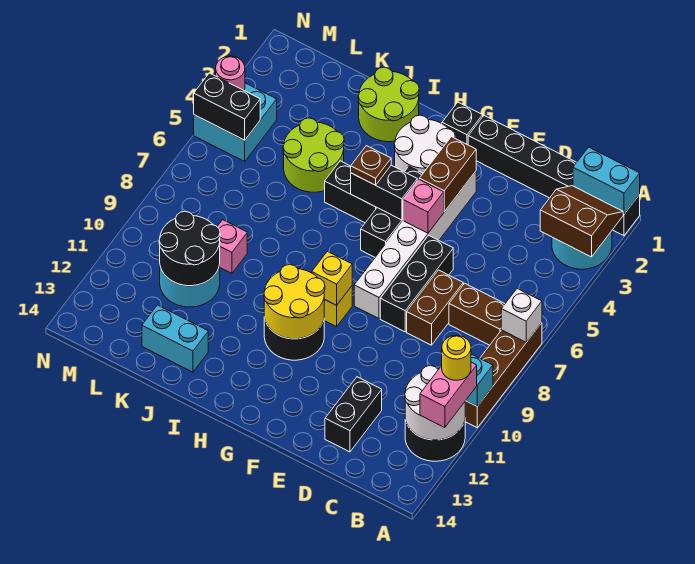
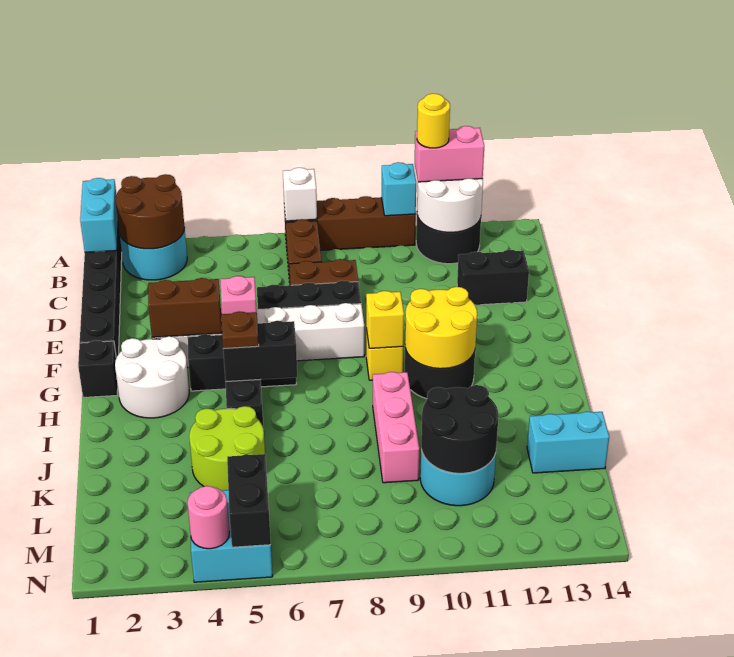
brown slope A2:B3 level 2 top 3 -> brown round brick A2:B3 level 2
black brick G5:H5 level 2 -> black brick H5:H6 level 2
lime round brick I1:J2 level 1 -> none
cyan brick J13:K13 level 1 -> cyan brick K13:K14 level 1
pink brick K9 level 1 -> pink brick I9:K9 level 1

